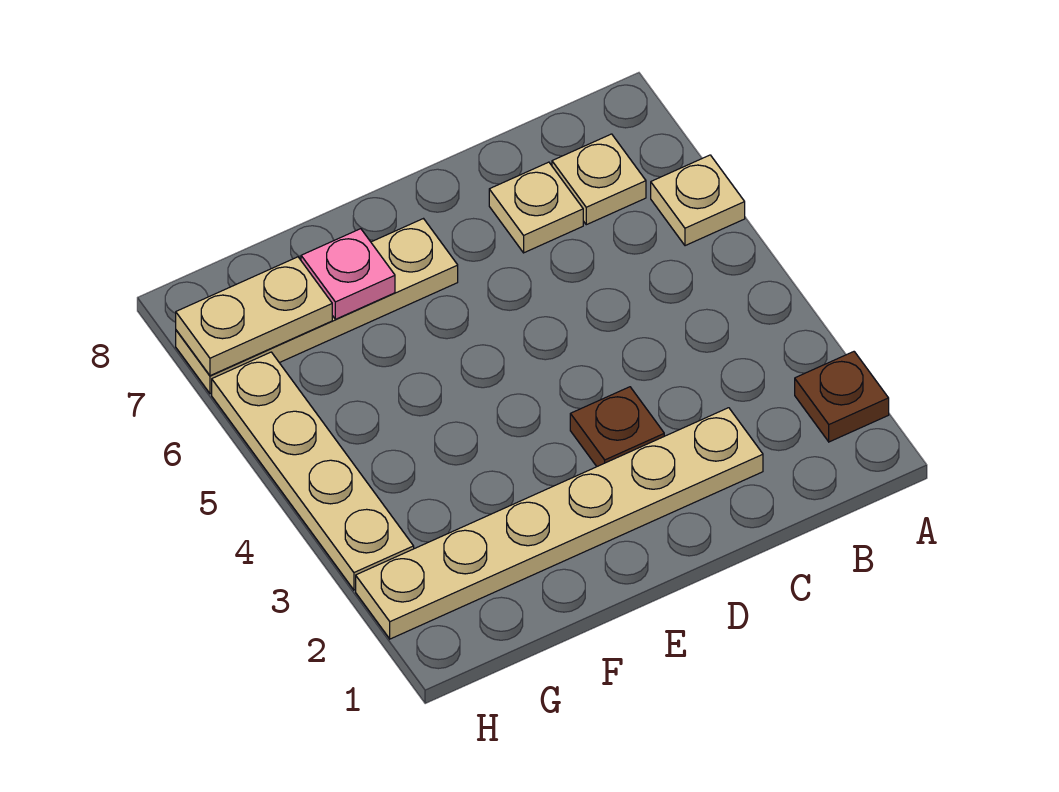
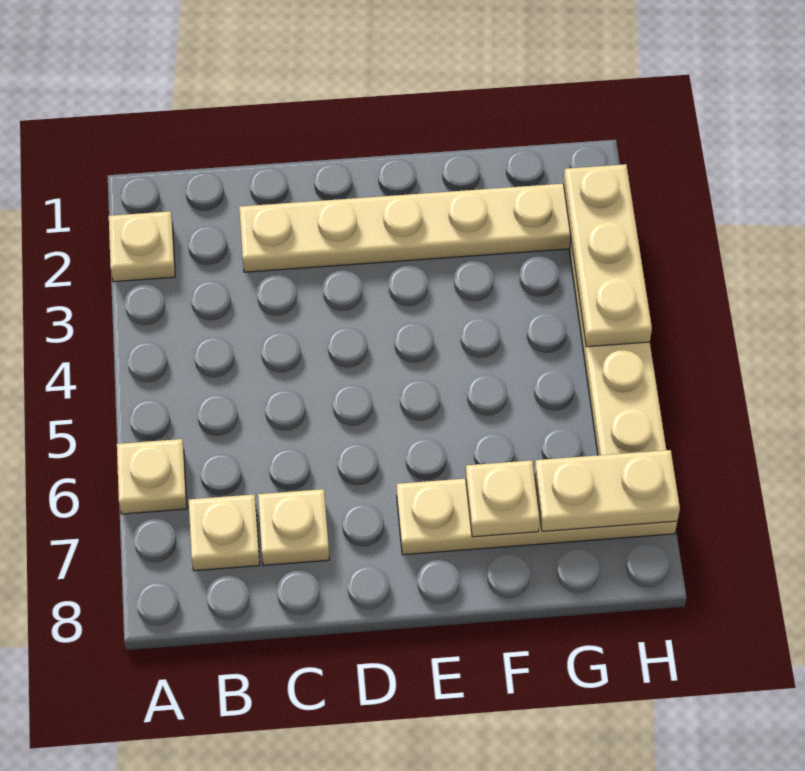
brown plate A2 level 1 -> tan plate A2 level 1
brown plate D3 level 1 -> none
pink plate F7 level 2 -> tan plate F7 level 2
none -> tan plate H2:H4 level 2

